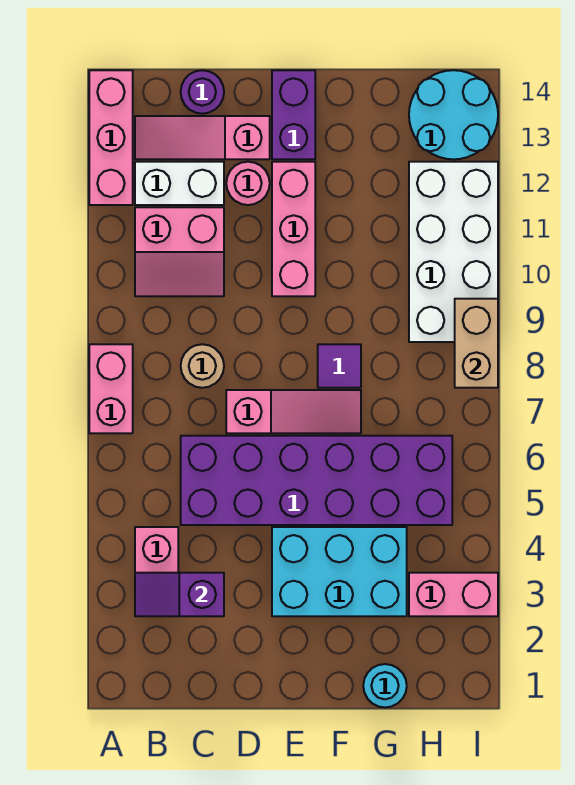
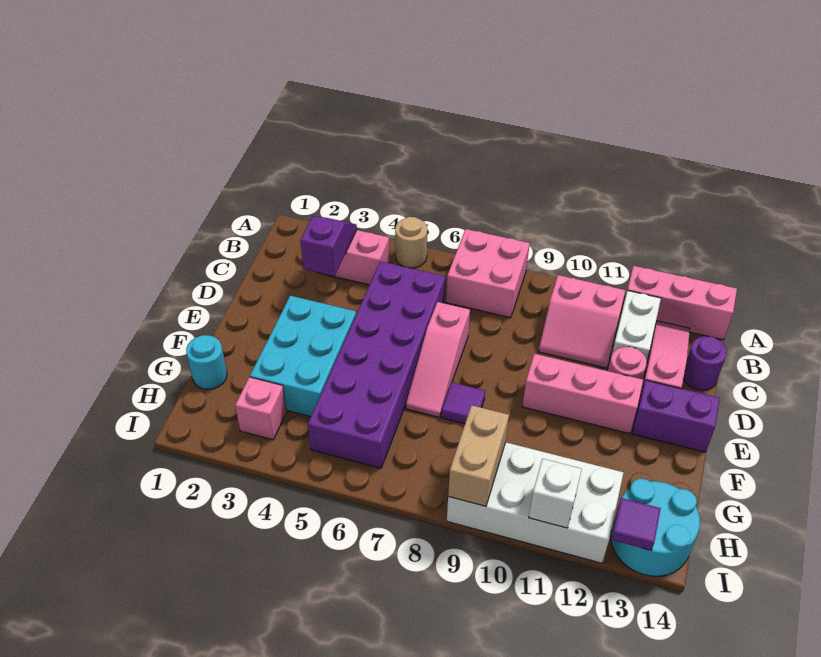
pink brick A7:A8 level 1 -> pink brick A7:B8 level 1
pink slope B10:C11 level 1 top 11 -> pink slope B10:C11 level 1 top B
tan round brick C8 level 1 -> tan round brick A5 level 1
pink brick H3:I3 level 1 -> pink brick H3 level 1
tan brick I8:I9 level 2 -> tan brick H9:I9 level 2
none -> white brick I11 level 2
none -> purple tile I13 level 2

